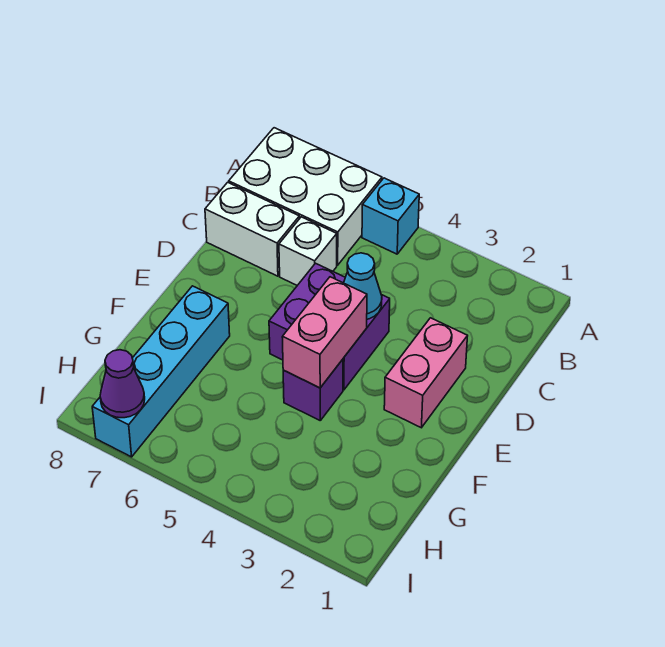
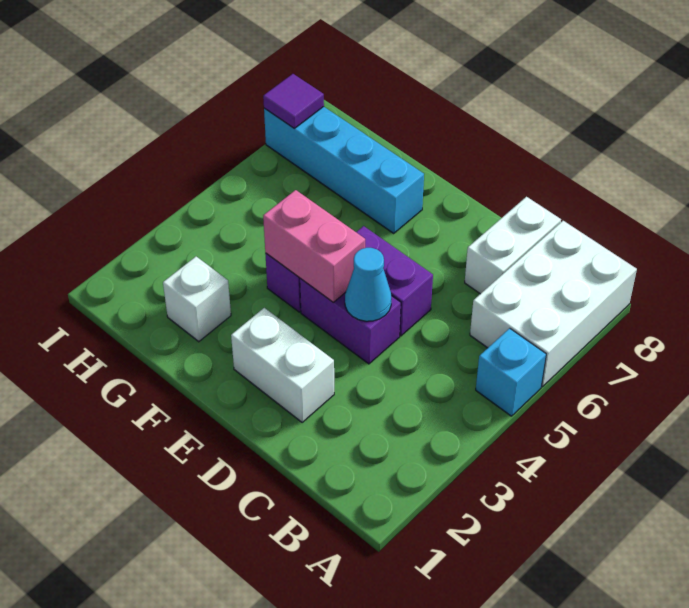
white brick C6 level 1 -> white brick G2 level 1
pink brick D2:E2 level 1 -> white brick D2:E2 level 1
purple cone I7 level 2 -> purple tile I7 level 2

